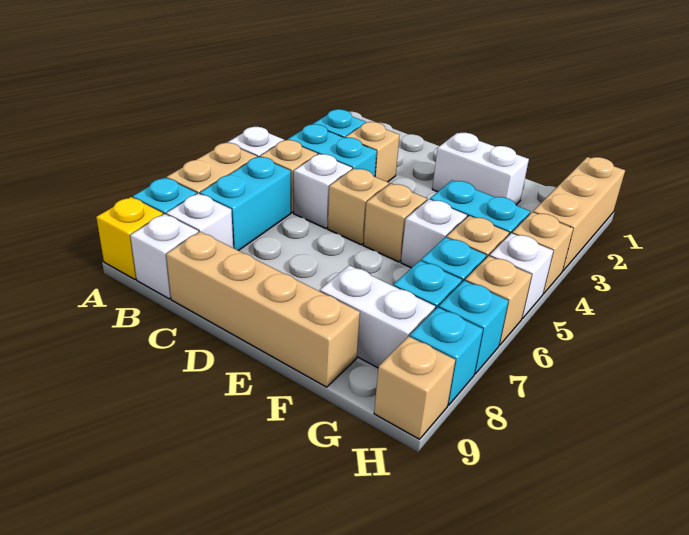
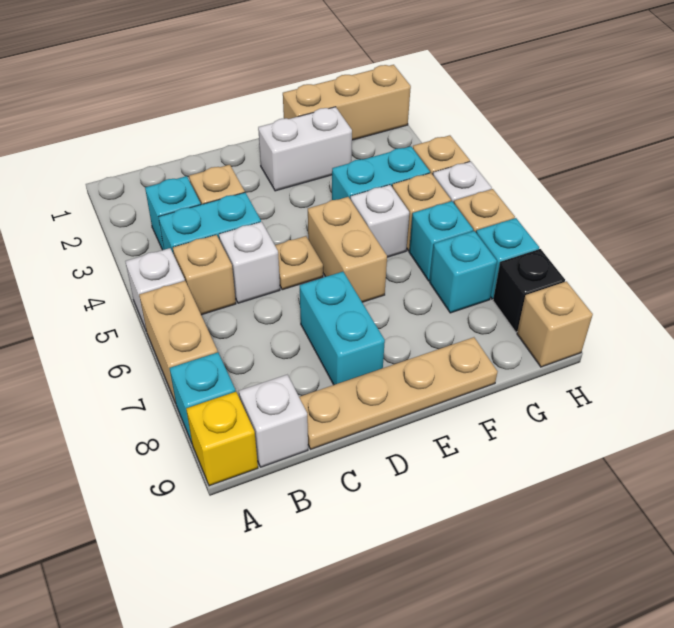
cyan brick B6:B7 level 1 -> cyan brick D7:D8 level 1
white brick B8 level 1 -> none
tan brick C9:F9 level 1 -> tan plate C9:F9 level 1
tan brick D5 level 1 -> tan plate D5 level 1
tan brick E5 level 1 -> tan brick E5:E6 level 1
white brick F8:G8 level 1 -> none
tan brick H1:H3 level 1 -> tan brick F1:H1 level 1
cyan brick H8 level 1 -> black brick H8 level 1

